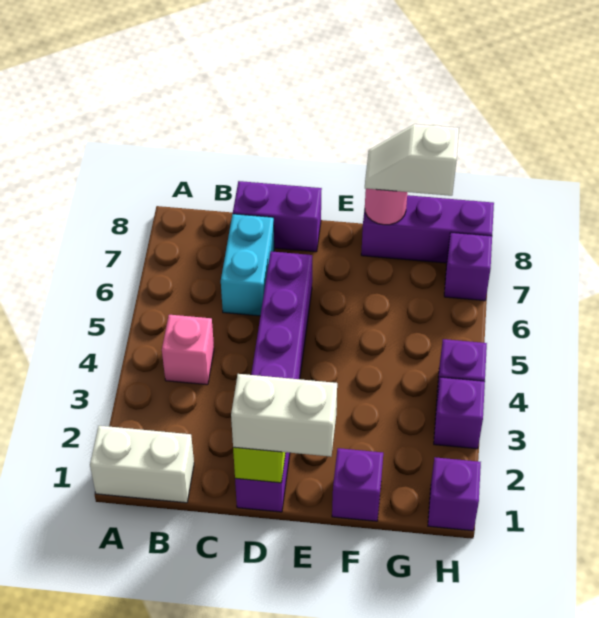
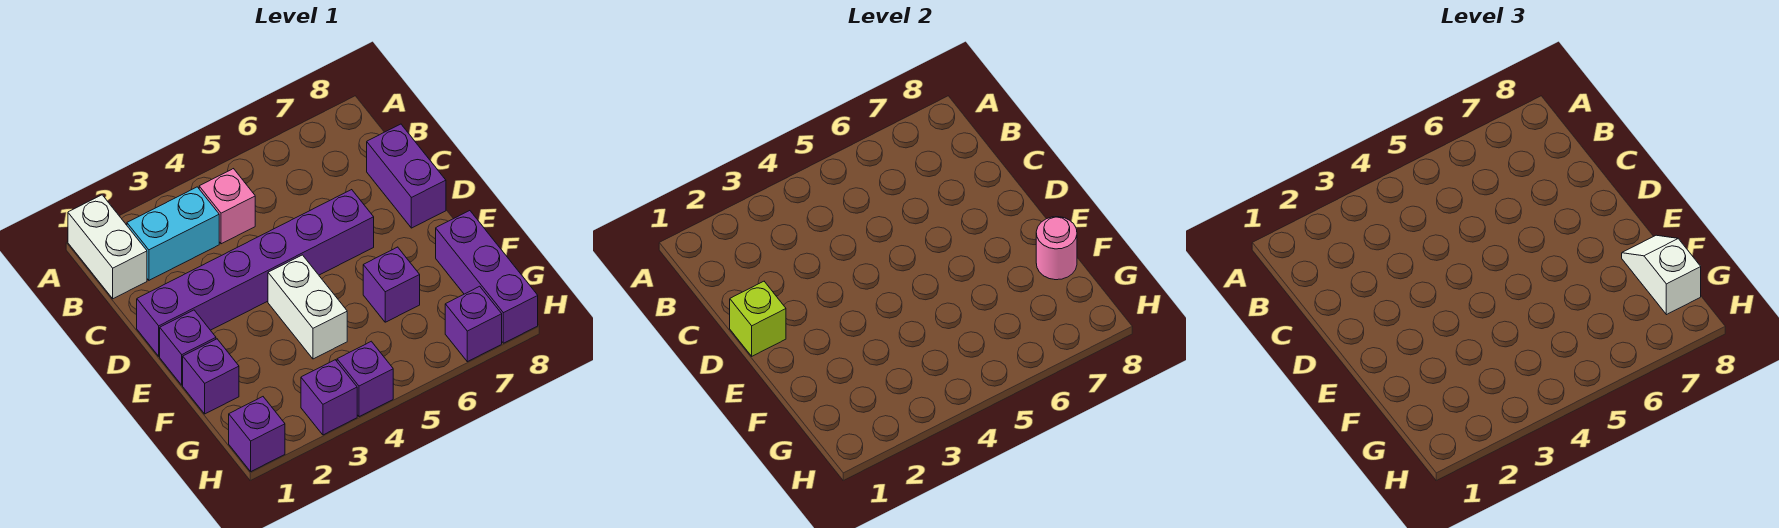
cyan brick C6:C7 level 1 -> cyan brick B2:B3 level 1
white brick D1:E1 level 3 -> white brick E4:F4 level 1
none -> purple brick E1 level 1
none -> purple brick F6 level 1

